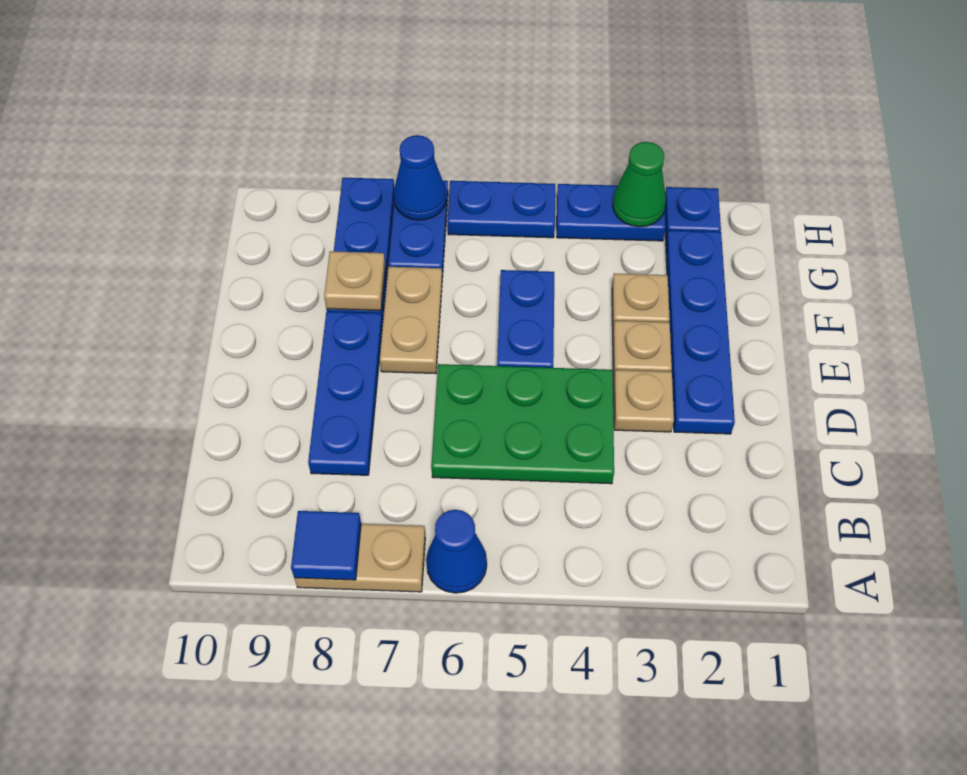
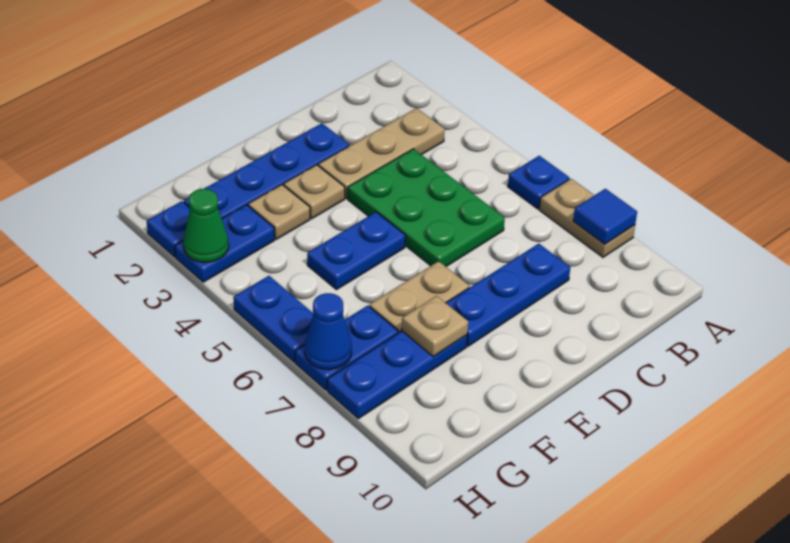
blue cone A6 level 1 -> blue plate A6 level 1
tan plate D3 level 1 -> tan plate B3:D3 level 1
blue plate H3:H4 level 1 -> blue plate G3:H3 level 1

